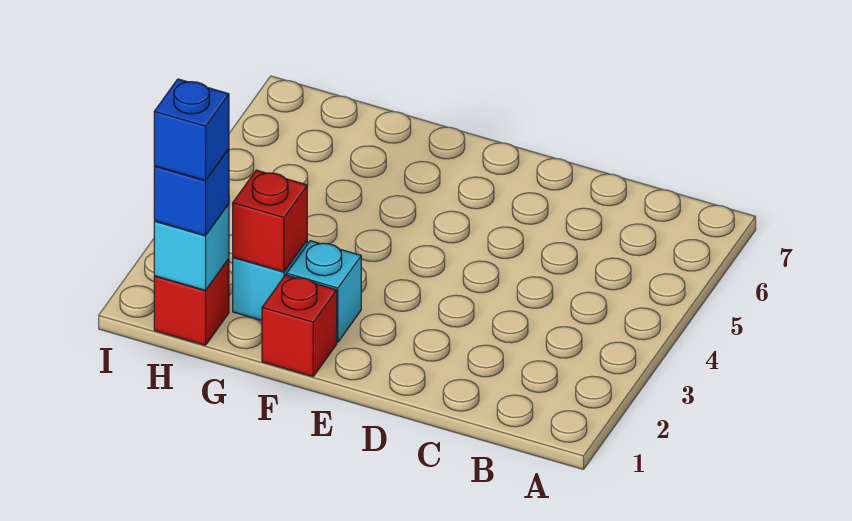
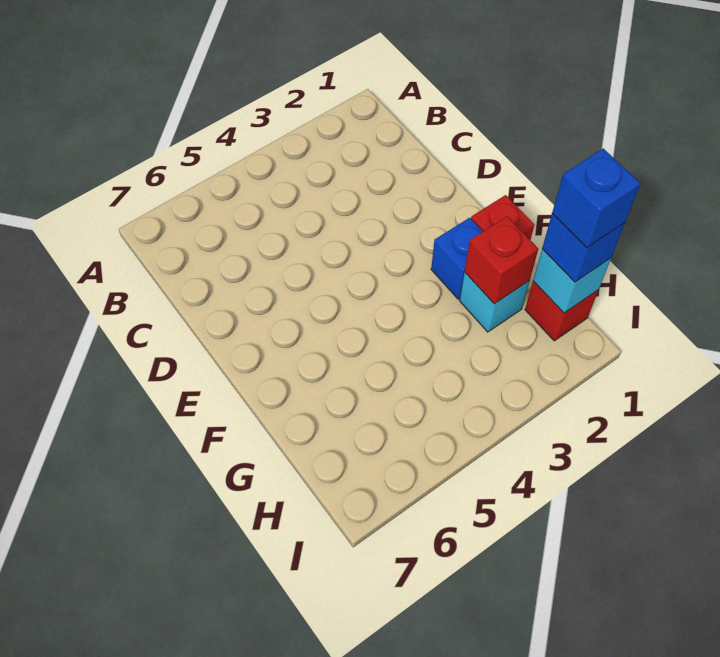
cyan brick F2 level 1 -> blue brick F2 level 1

